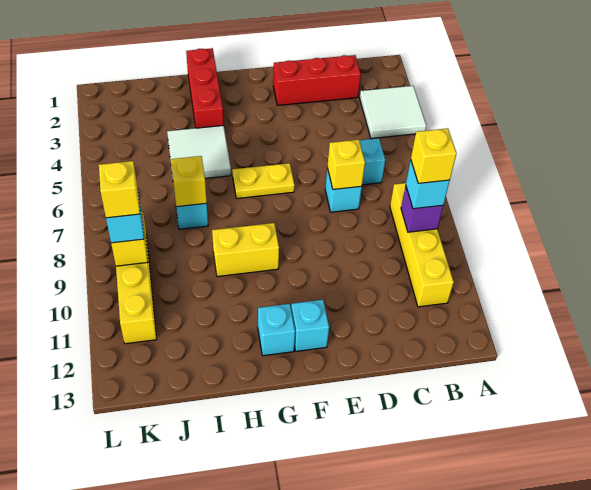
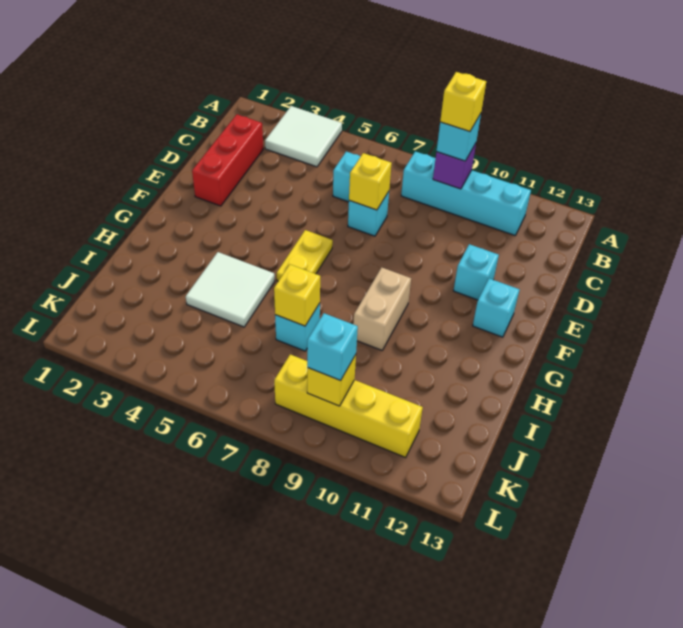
yellow brick B8:B11 level 1 -> cyan brick B8:B11 level 1
yellow brick G9:H9 level 1 -> tan brick G9:H9 level 1
cyan brick G12 level 1 -> cyan brick E11 level 1
red brick H1:H3 level 1 -> none
yellow brick K9 level 4 -> none

